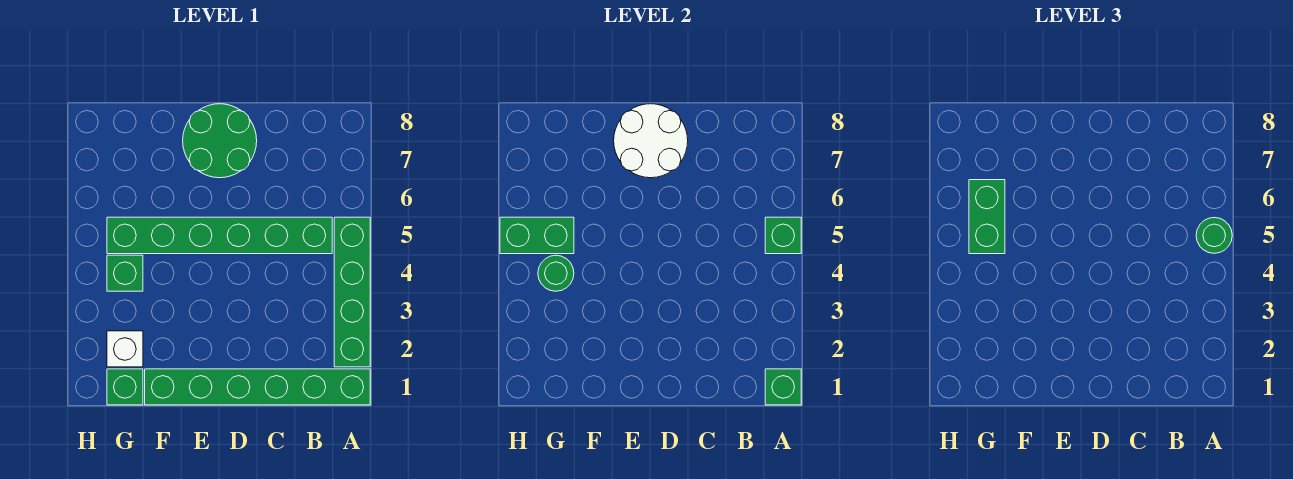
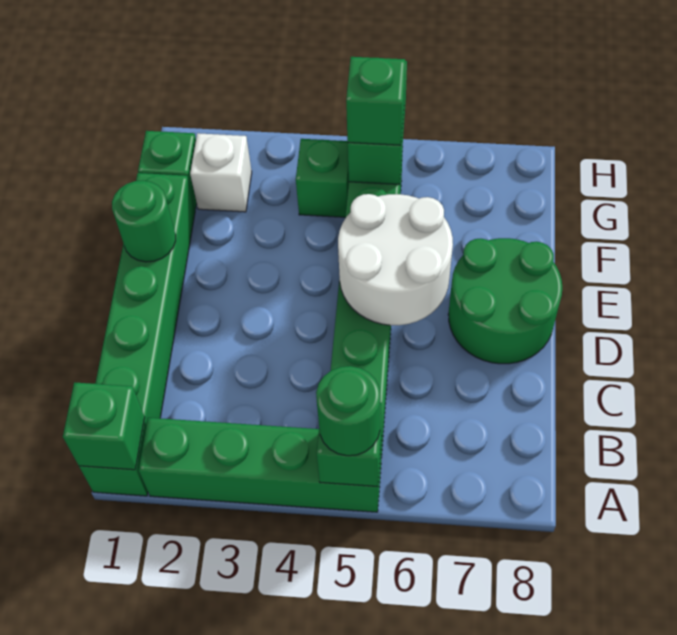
white round brick D7:E8 level 2 -> white round brick D5:E6 level 2
green round brick G4 level 2 -> green round brick E1 level 2
green brick G5:G6 level 3 -> green brick G5 level 3

